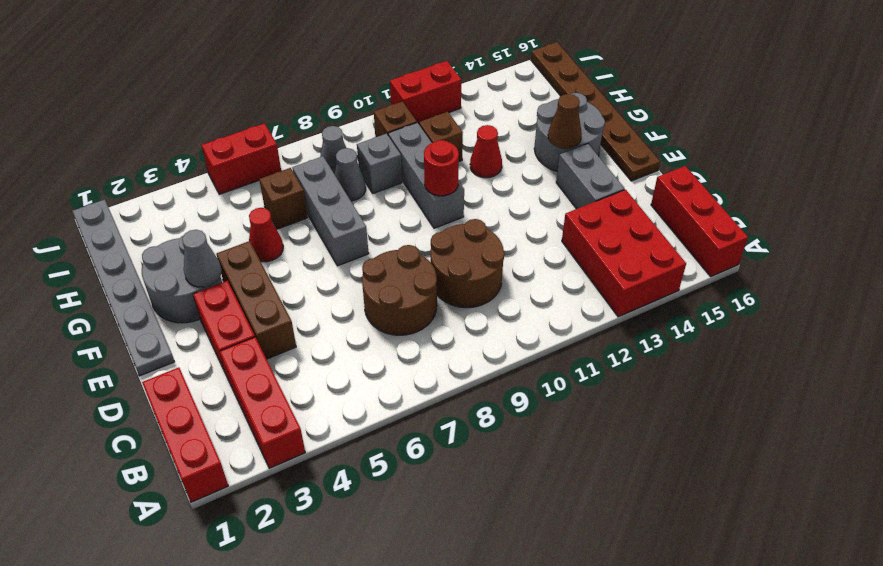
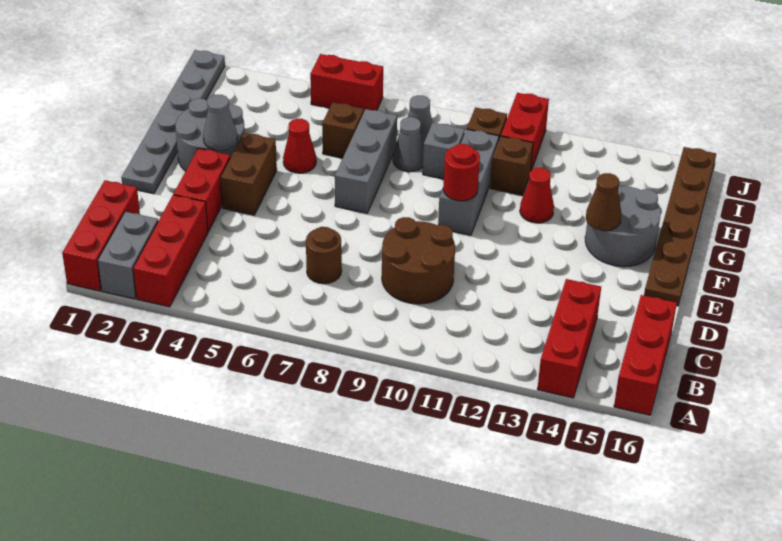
red brick A13:C14 level 1 -> red brick A14:C14 level 1
brown round brick C7:D8 level 1 -> brown round brick C7 level 1
brown brick D4:F4 level 1 -> brown brick E4:F4 level 1
grey brick D14:E14 level 1 -> grey brick A2:B2 level 1
red brick J11:J12 level 1 -> red brick I11:J11 level 1

